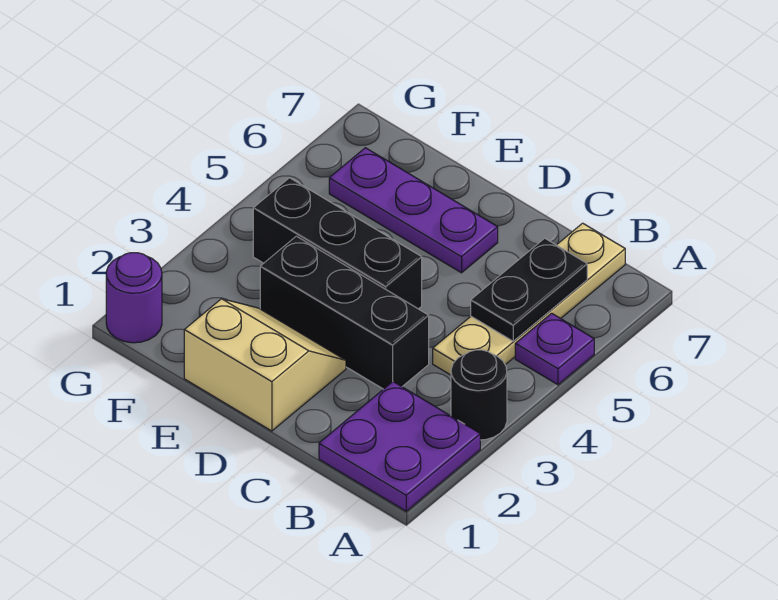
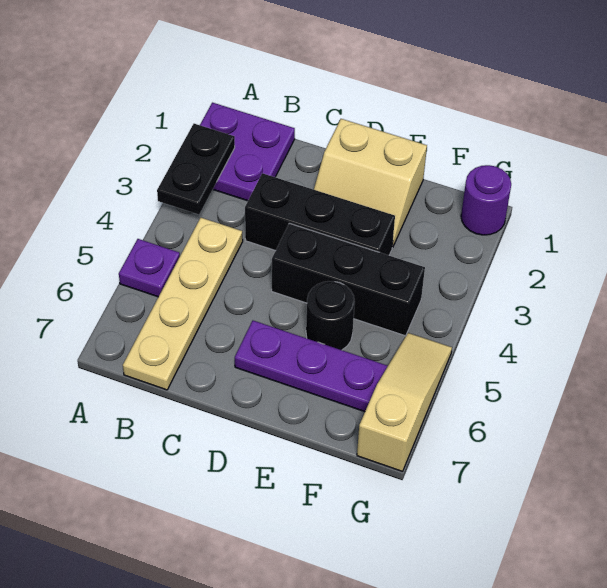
black round brick A3 level 1 -> black round brick E5 level 1
black plate B5:B6 level 2 -> black plate A2:A3 level 2
none -> tan slope G5:G7 level 1 top 7

